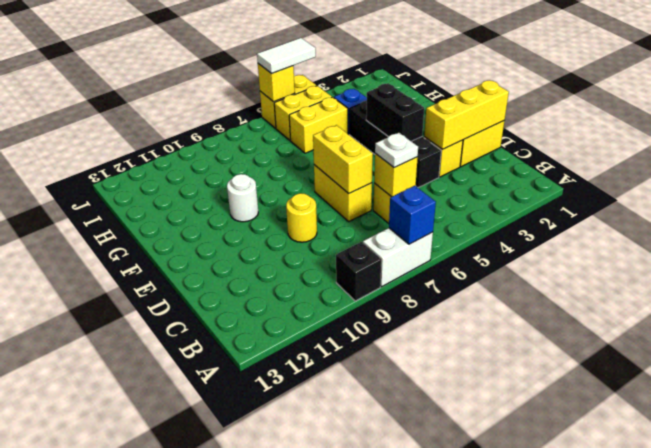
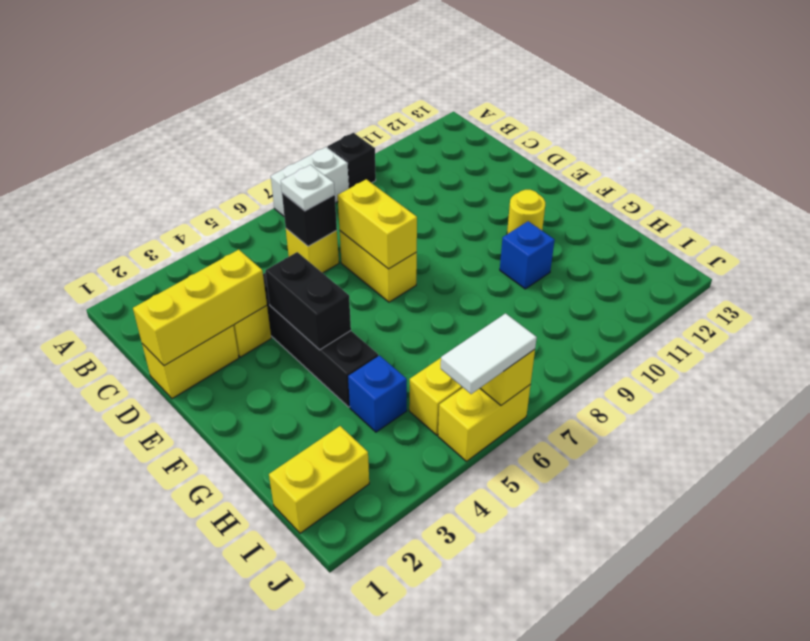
blue brick A7 level 2 -> blue brick G10 level 1
yellow brick C6 level 2 -> black brick C6 level 2
yellow round brick D9 level 1 -> yellow round brick F11 level 1
white round brick F10 level 1 -> none
yellow brick H5:H6 level 1 -> yellow brick I1:I2 level 1

